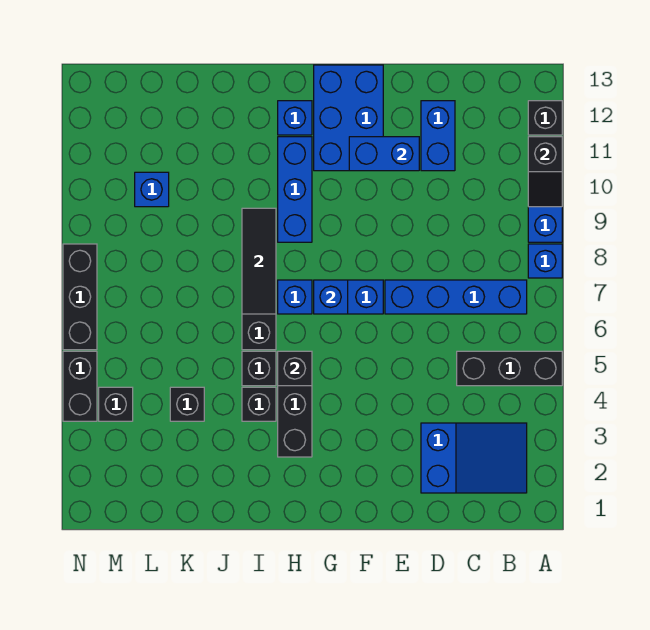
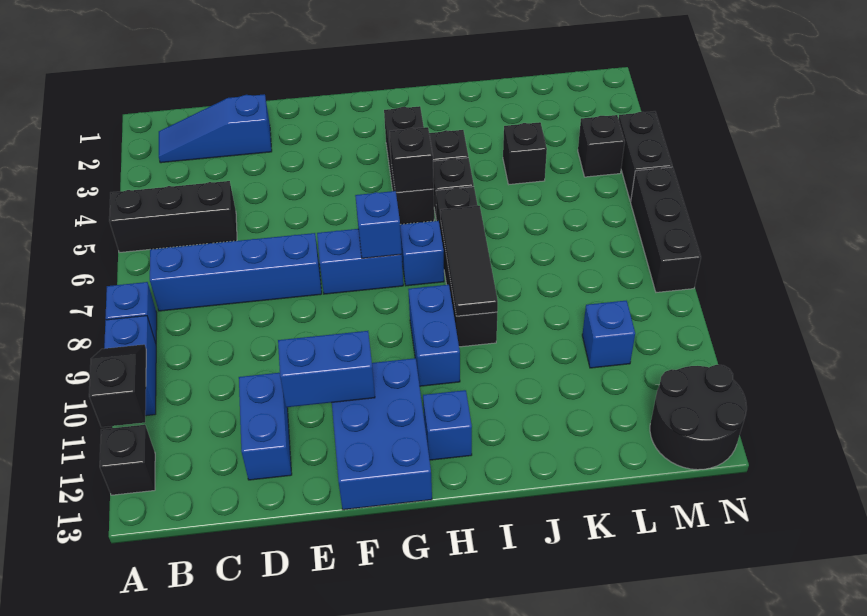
blue slope B2:D3 level 1 top D -> blue slope B2:D2 level 1 top D
blue brick H9:H11 level 1 -> blue brick H9:H10 level 1
none -> black round brick M12:N13 level 1

